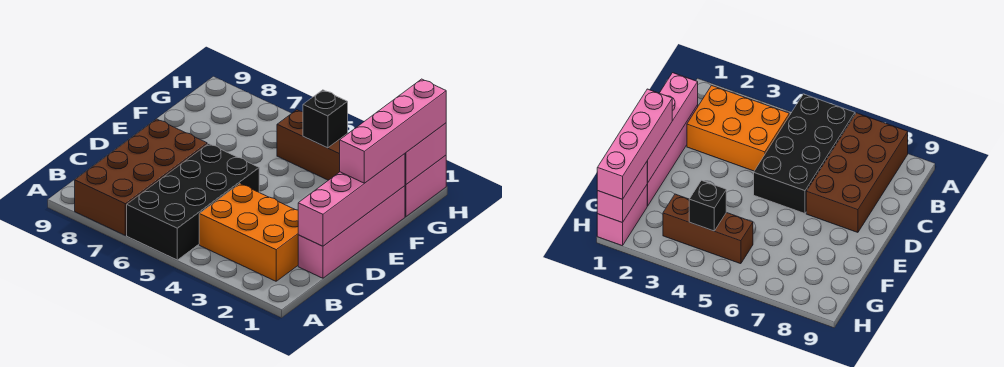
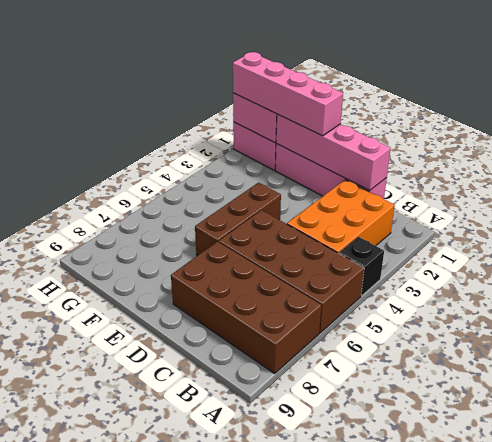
black brick A5:D6 level 1 -> brown brick A5:D6 level 1
brown brick G3:G5 level 1 -> brown brick E4:E6 level 1
black brick G4 level 2 -> black brick A4 level 1

